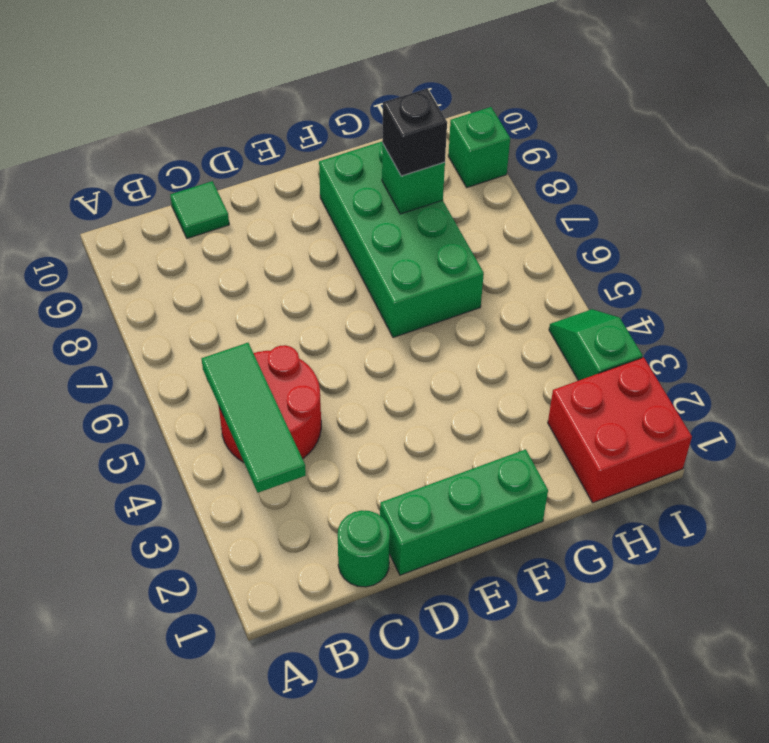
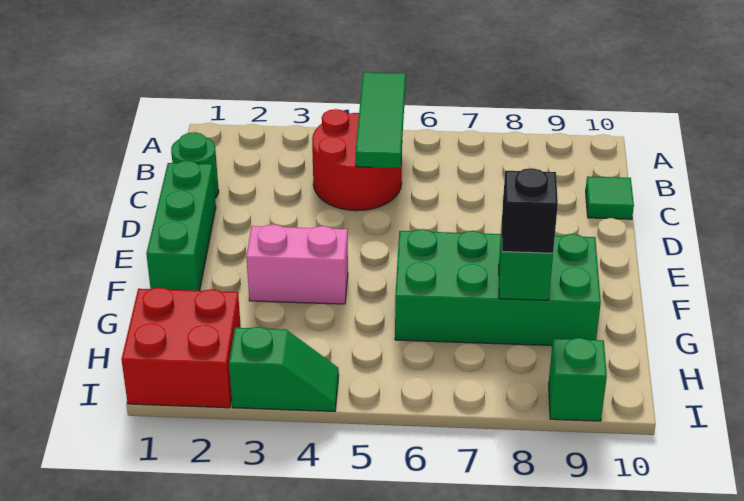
green tile B3:B5 level 2 -> green tile A5:C5 level 2
none -> pink brick F3:F4 level 1

